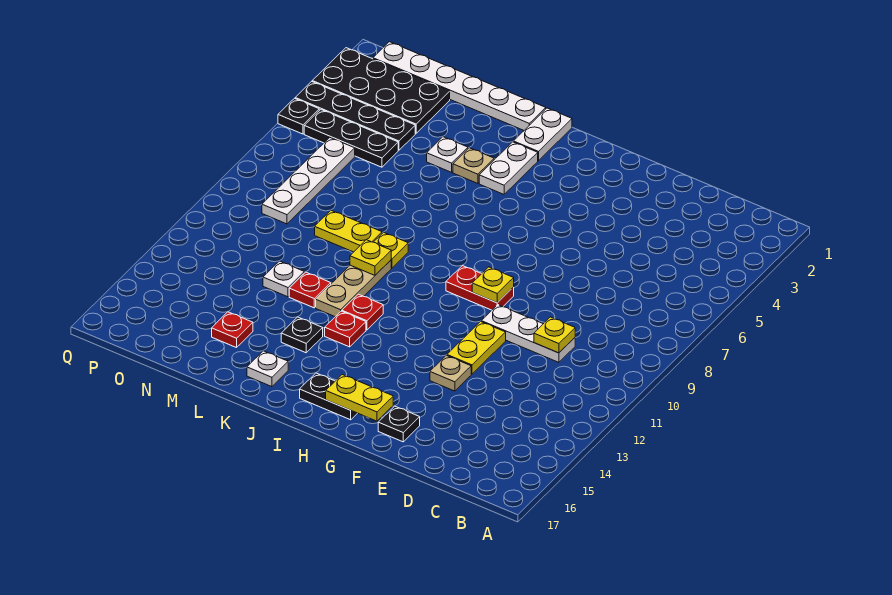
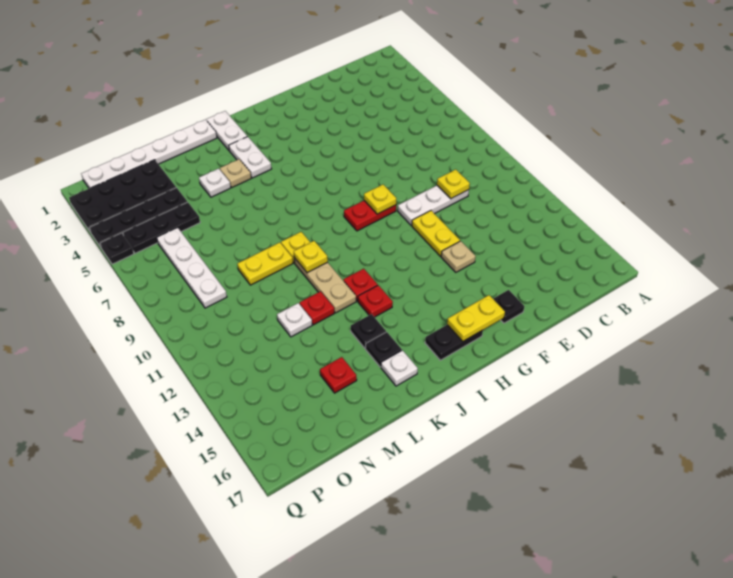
none -> black plate K15 level 1

